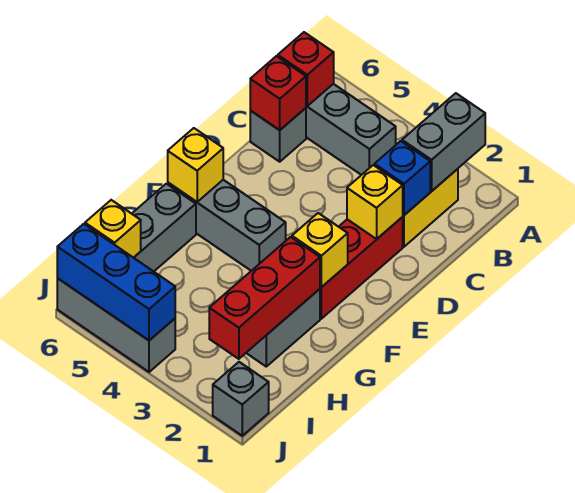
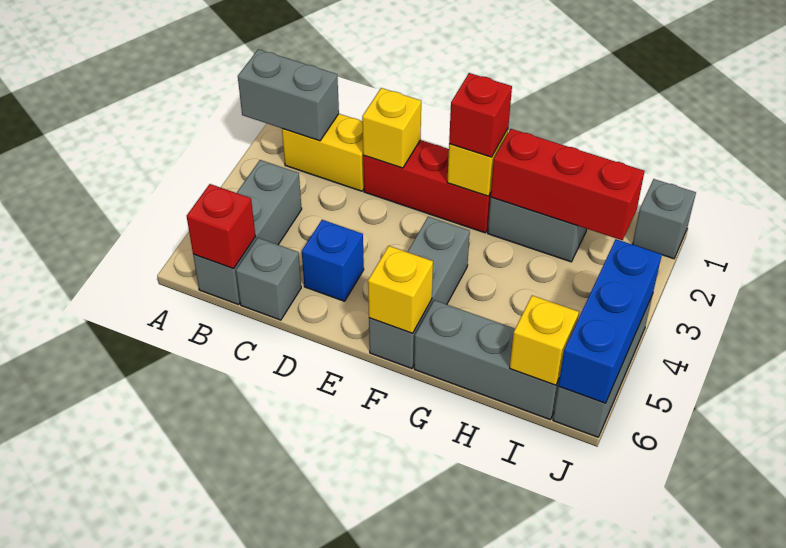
blue brick C2 level 2 -> blue brick D5 level 1
red brick C6 level 2 -> red brick F2 level 3

